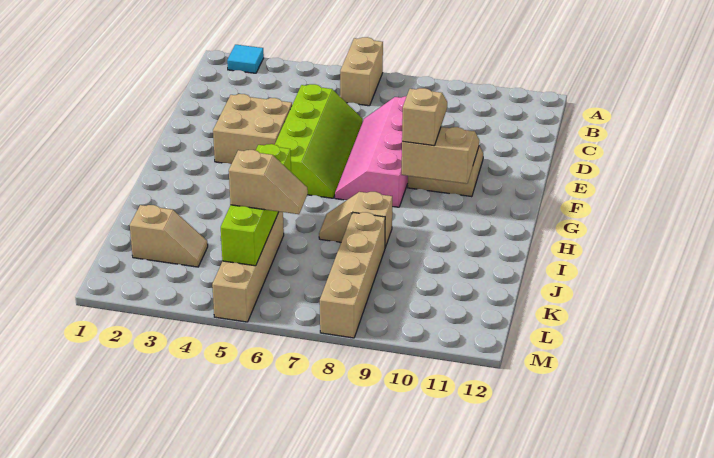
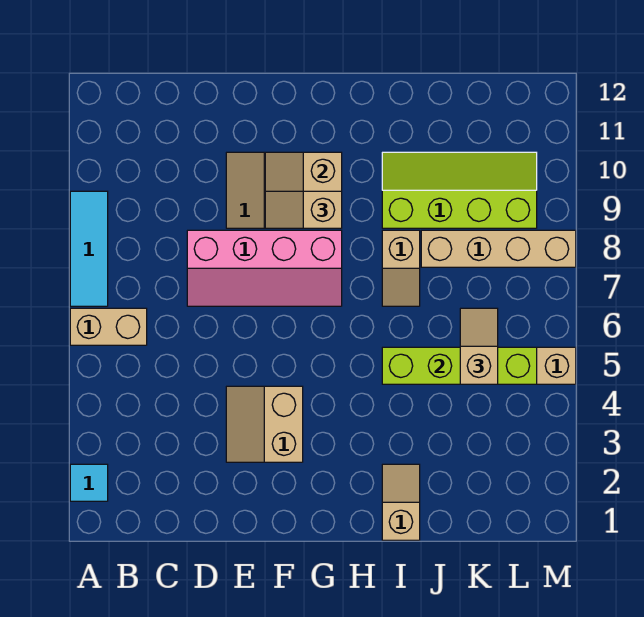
none -> cyan tile A7:A9 level 1
lime slope D5:G6 level 1 top 5 -> lime slope I9:L10 level 1 top 9
tan brick E3:F4 level 1 -> tan slope E3:F4 level 1 top F
tan slope K2:K3 level 1 top 2 -> tan slope I1:I2 level 1 top 1

